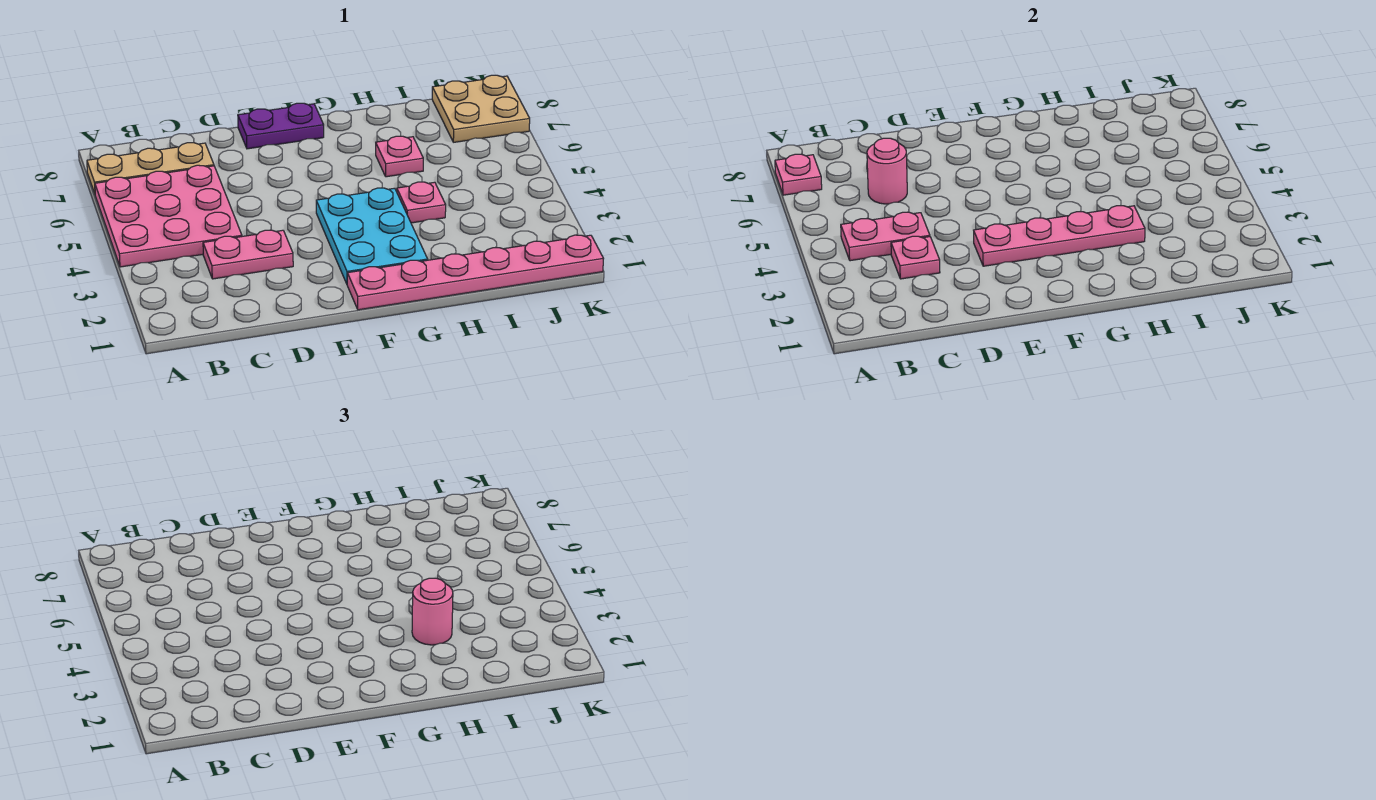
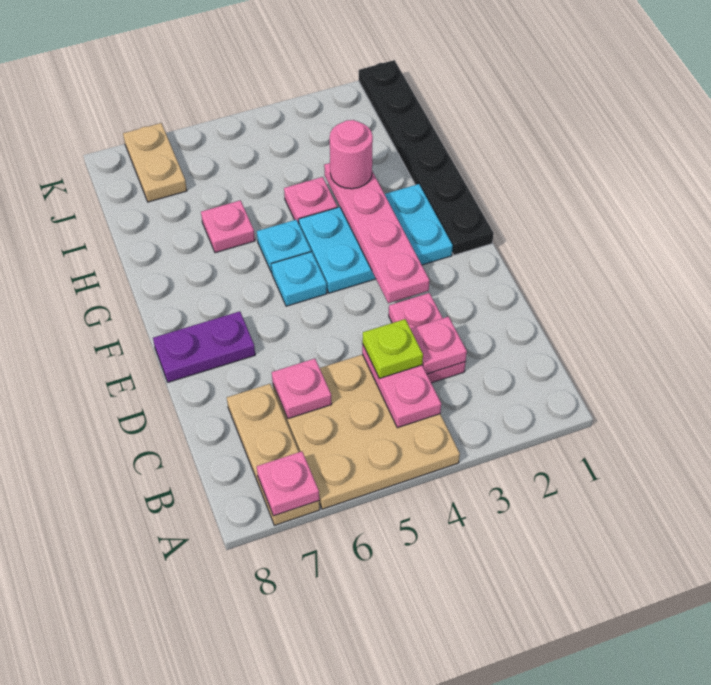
pink plate A4:C6 level 1 -> tan plate A4:C6 level 1
none -> lime plate C4 level 3
pink round brick C6 level 2 -> pink plate C6 level 2
purple plate E8:F8 level 1 -> purple plate E7:E8 level 1
pink plate F1:K1 level 1 -> black plate F1:K1 level 1
none -> cyan plate F5 level 1
none -> cyan plate G5 level 1
tan plate J7:K8 level 1 -> tan plate J7:K7 level 1

